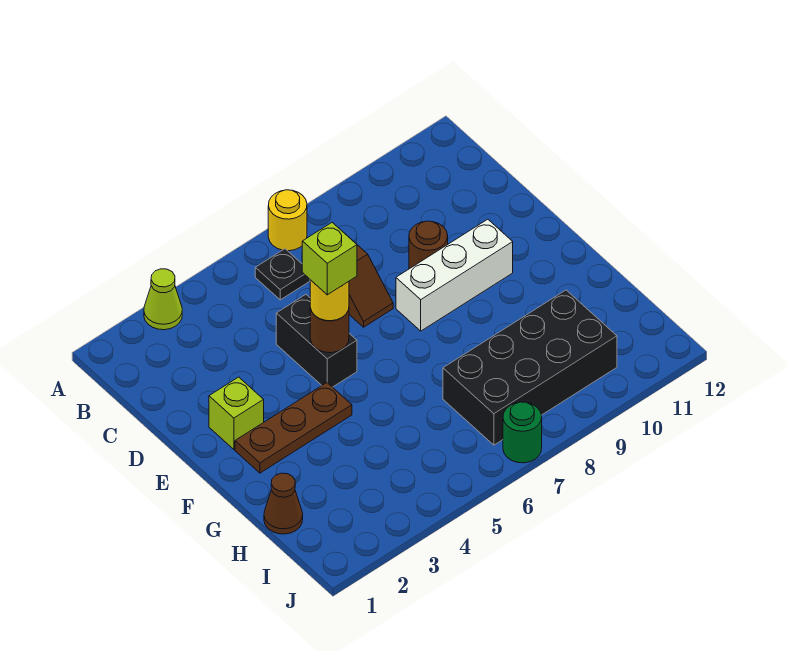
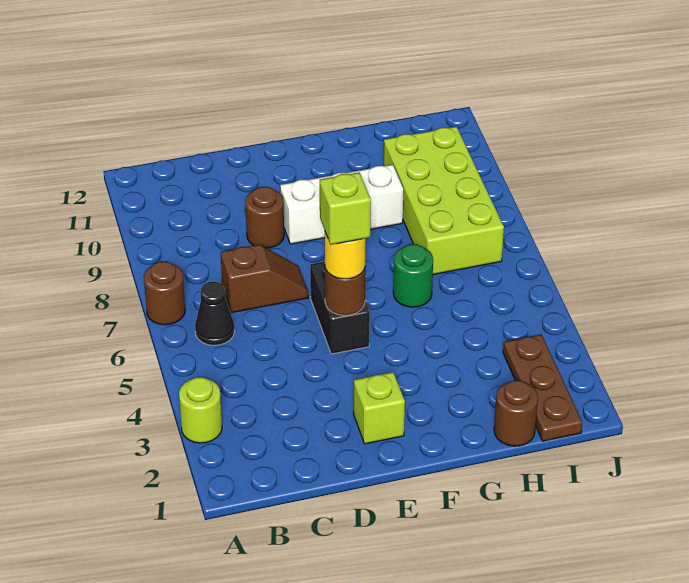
lime cone A3 level 1 -> lime round brick A3 level 1
yellow round brick A7 level 1 -> brown round brick A7 level 1
black plate B6 level 1 -> black cone B6 level 1
black brick D5:E5 level 1 -> black brick E5:E6 level 1
white brick E8:E10 level 1 -> white brick E9:G9 level 1
brown plate F2:F4 level 1 -> brown plate I1:I3 level 1
brown cone H1 level 1 -> brown round brick H1 level 1
black brick H7:I10 level 1 -> lime brick H7:I10 level 1
green round brick J7 level 1 -> green round brick G6 level 1

